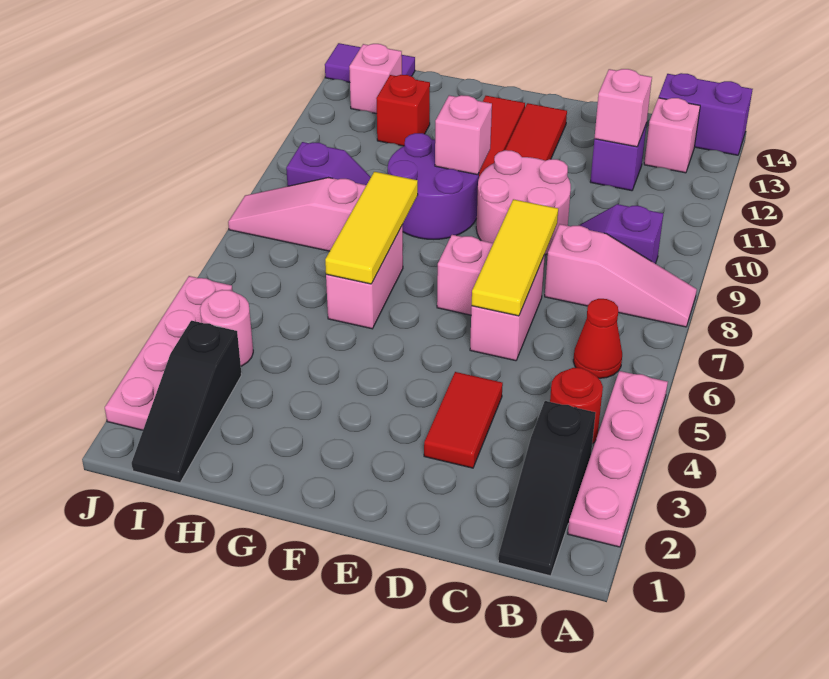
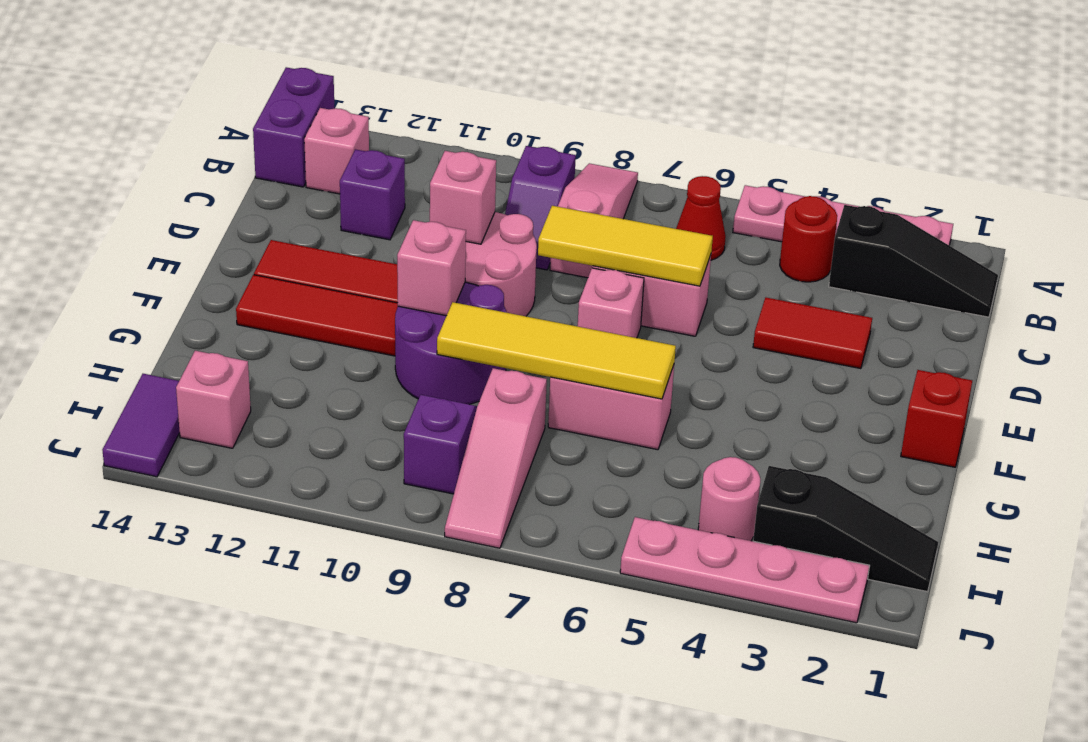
pink brick C12 level 2 -> pink brick D10 level 2
yellow tile G6:G8 level 2 -> yellow tile G6:G9 level 2
red brick H12 level 1 -> red brick F1 level 1

